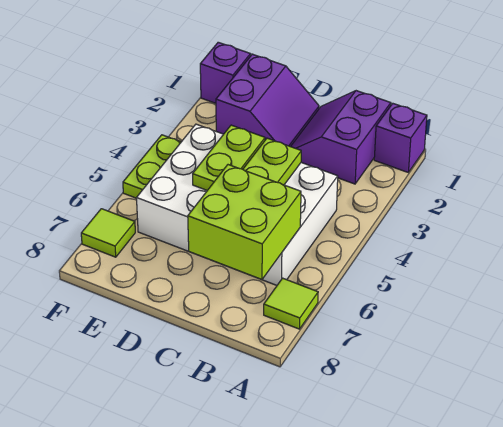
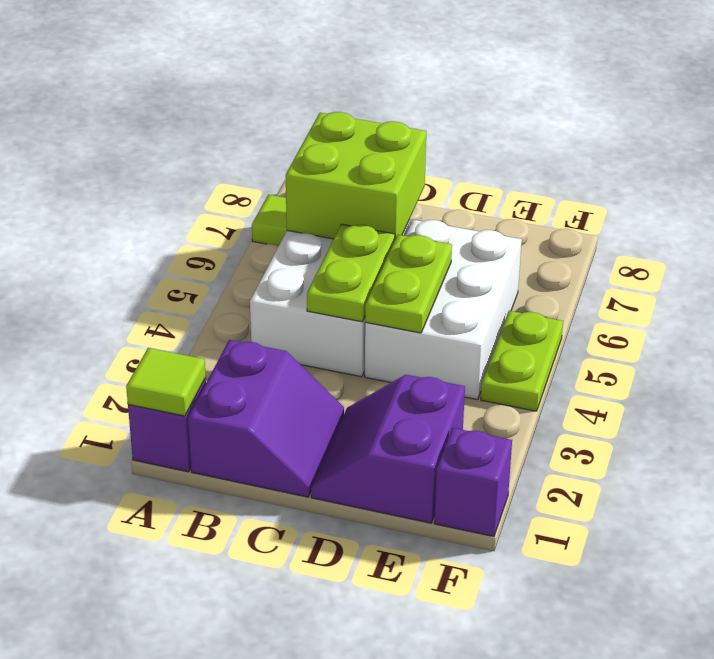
lime tile F7 level 1 -> lime tile A1 level 2

